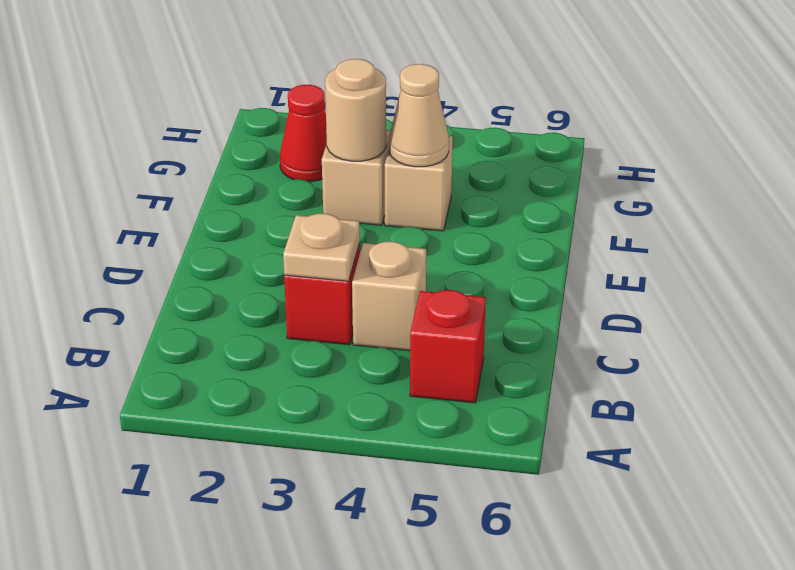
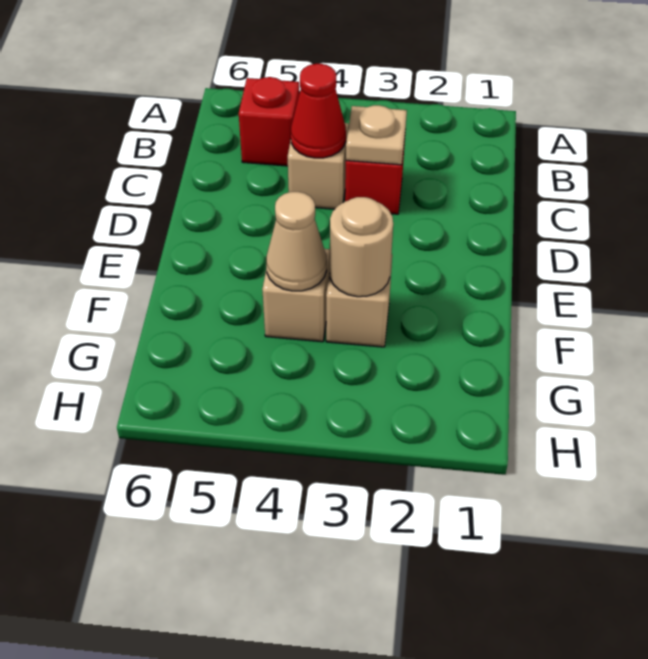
red cone G2 level 1 -> red cone C4 level 2

